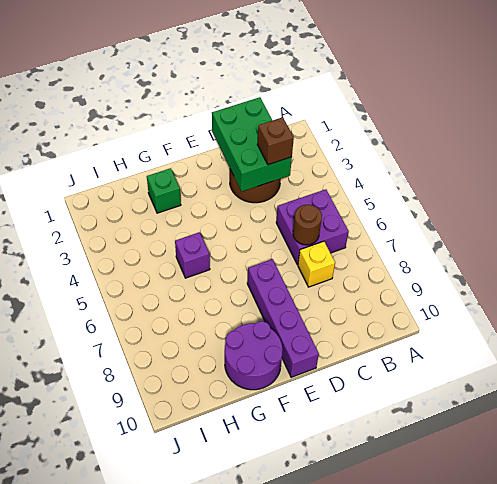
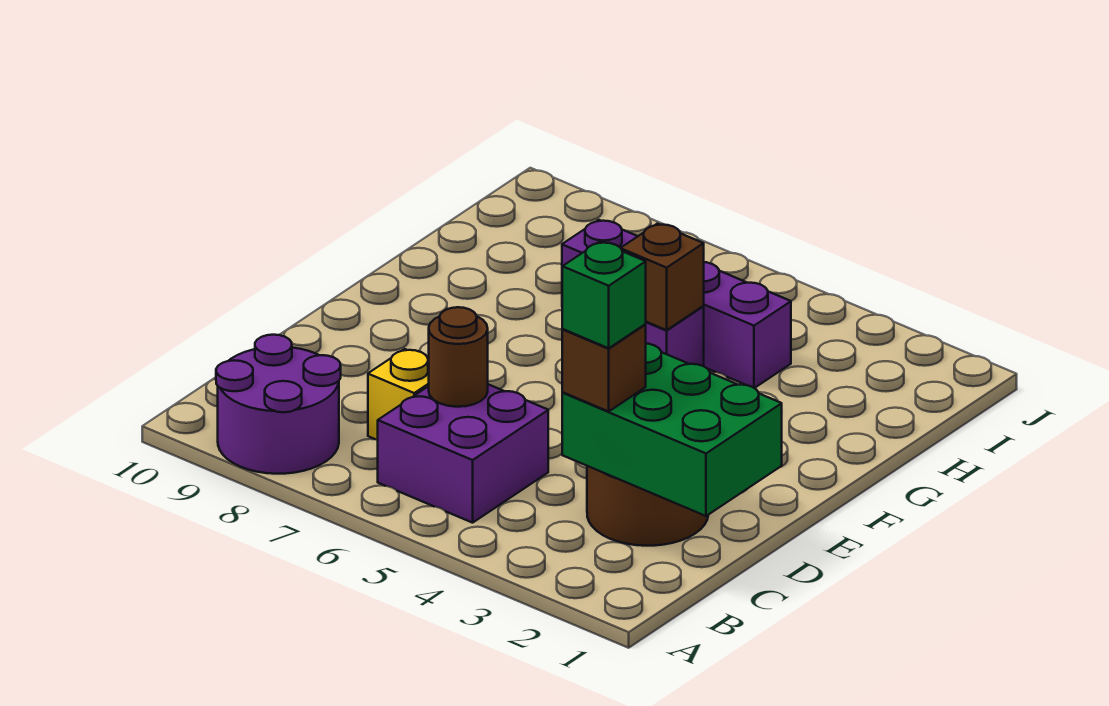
purple brick E7:E10 level 1 -> purple brick H4:H7 level 1
purple round brick F9:G10 level 1 -> purple round brick A8:B9 level 1
green brick G2 level 1 -> green brick C3 level 4
none -> brown brick G5 level 2

